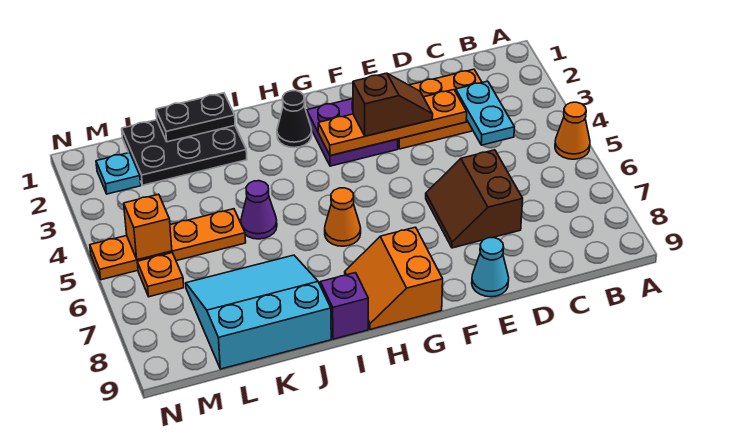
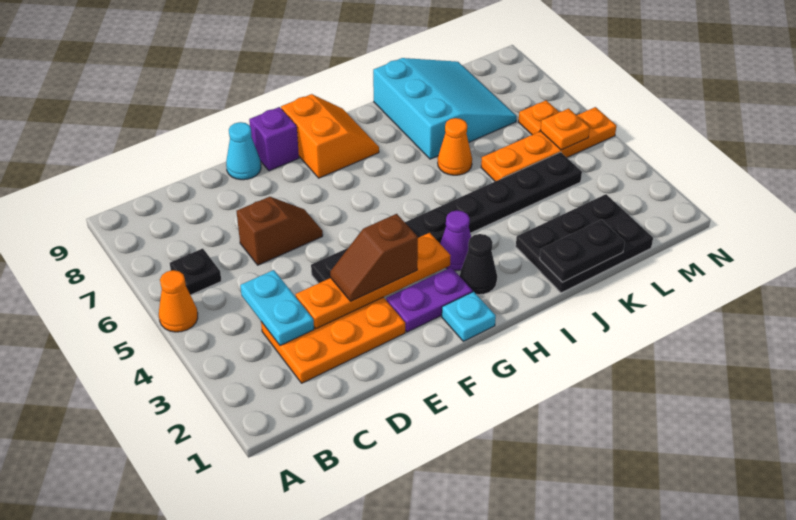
none -> black plate B6 level 1
brown slope D6:E7 level 1 top D -> brown slope D6:E6 level 1 top D
none -> black plate E4:L4 level 1
purple plate F2:G3 level 1 -> purple plate F2:G2 level 1
orange cone H6 level 1 -> orange cone J6 level 1
purple brick I9 level 1 -> purple brick F9 level 1
purple cone J5 level 1 -> purple cone H3 level 1
cyan slope J7:L9 level 1 top 9 -> cyan slope J7:L9 level 1 top J
cyan plate M2 level 1 -> cyan plate G1 level 1
orange brick M5 level 2 -> orange plate M5 level 2

